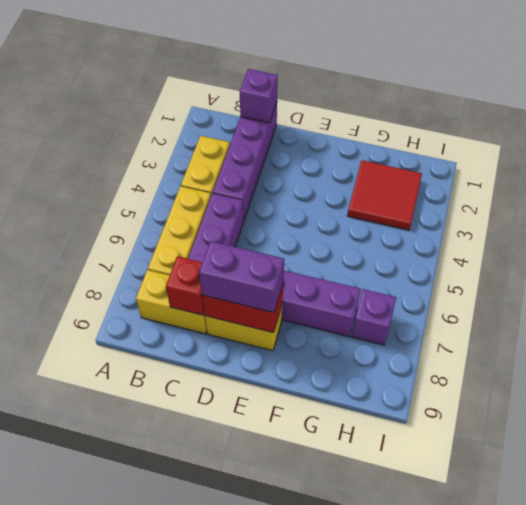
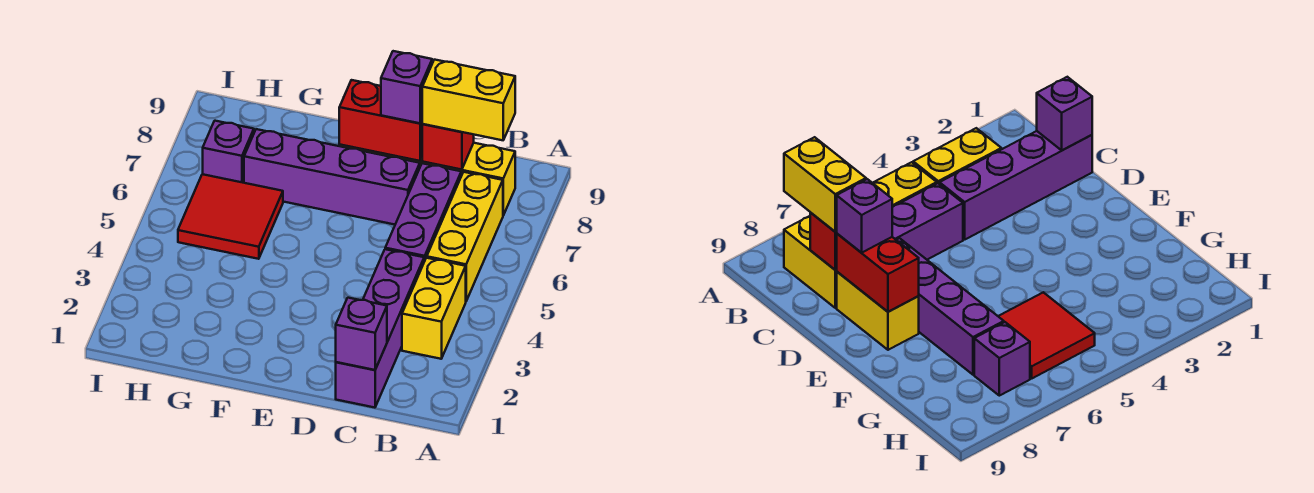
none -> yellow brick B8:C8 level 3
purple brick D8:E8 level 3 -> purple brick D8 level 3
red tile G2:H3 level 1 -> red tile G5:H6 level 1

